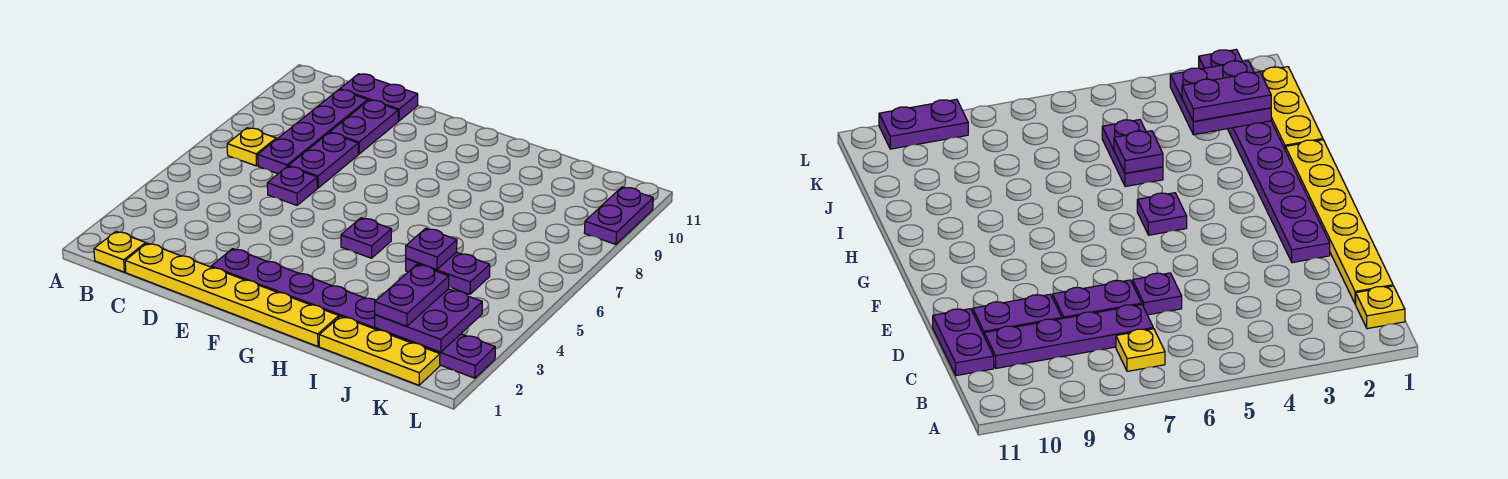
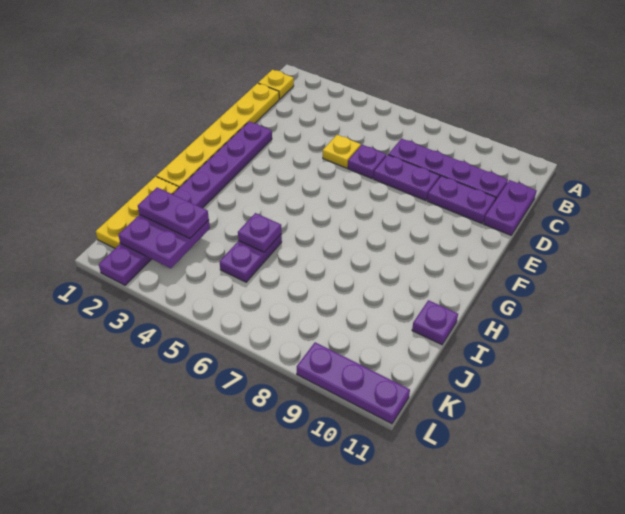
yellow plate B7 level 1 -> yellow plate D5 level 1
purple plate G5 level 1 -> purple plate I11 level 1
purple plate L9:L10 level 1 -> purple plate L9:L11 level 1

